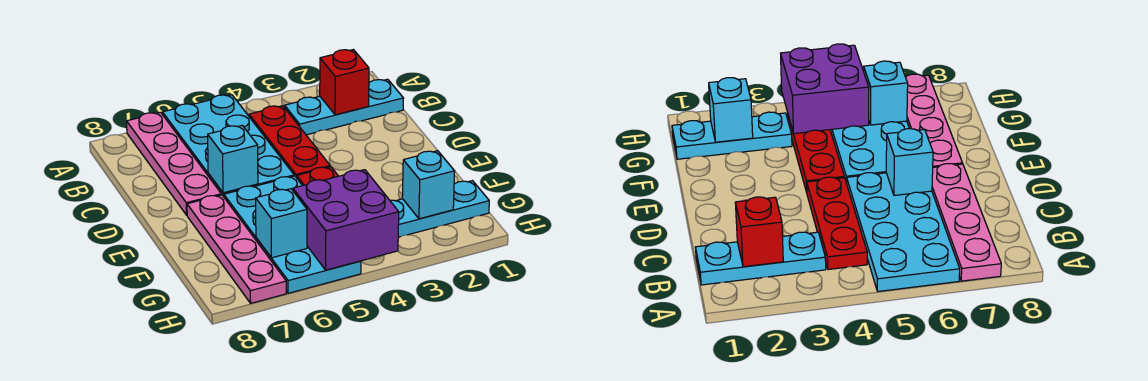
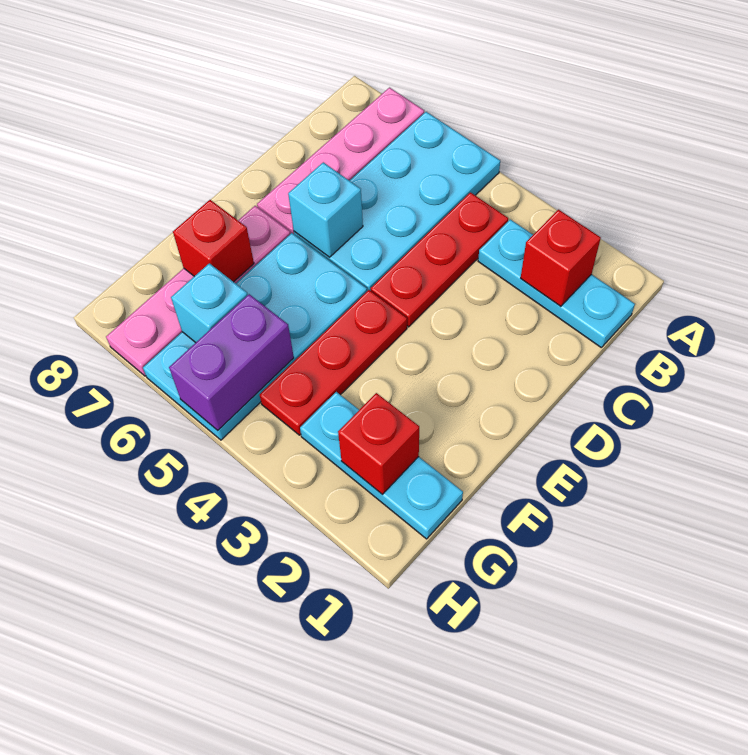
none -> red brick F7 level 2
cyan brick G2 level 2 -> red brick G2 level 2
purple brick G4:H5 level 2 -> purple brick G5:H5 level 2

